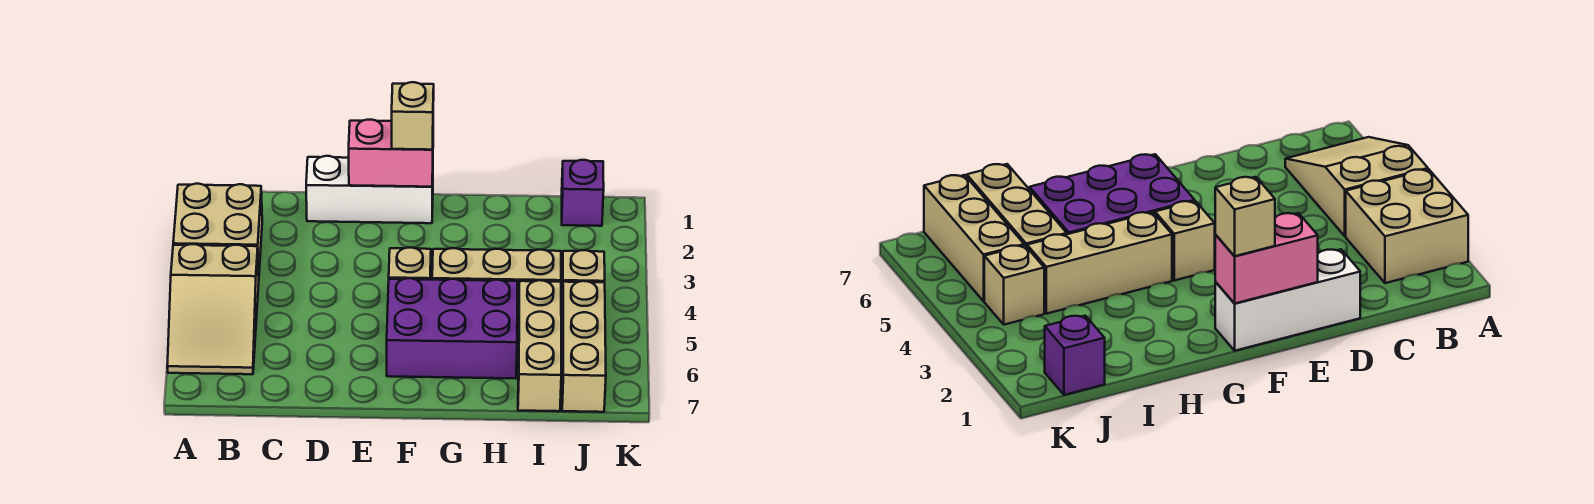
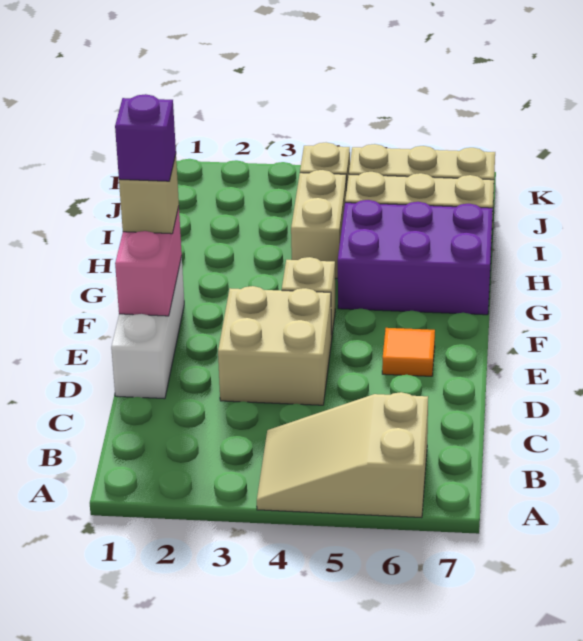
tan brick A2:B3 level 1 -> tan brick D3:E4 level 1
tan slope A4:B6 level 1 top 4 -> tan slope A4:B6 level 1 top 6
none -> orange tile E6 level 1
purple brick F5:H6 level 1 -> purple brick G5:H7 level 1
tan brick G4:I4 level 1 -> tan brick H4:I4 level 1
purple brick J1 level 1 -> purple brick F1 level 4

